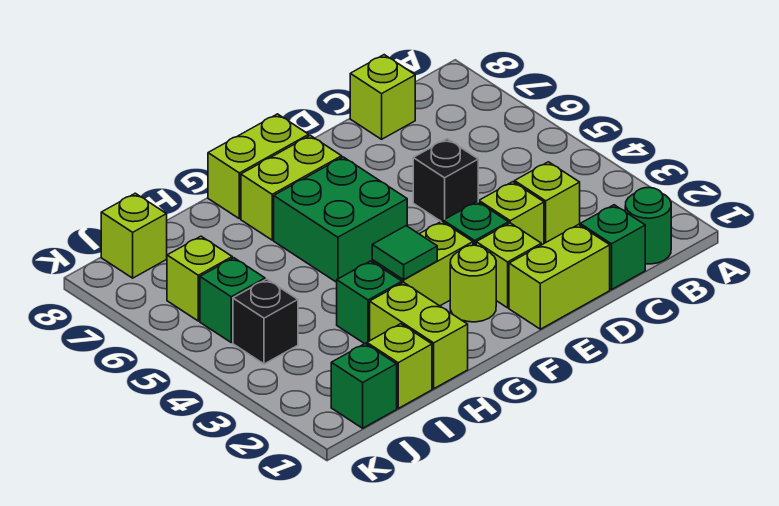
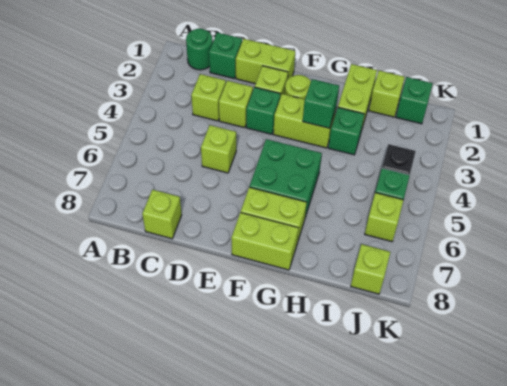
black brick D5 level 1 -> lime brick D5 level 1
green tile G3 level 2 -> green brick G3 level 2

